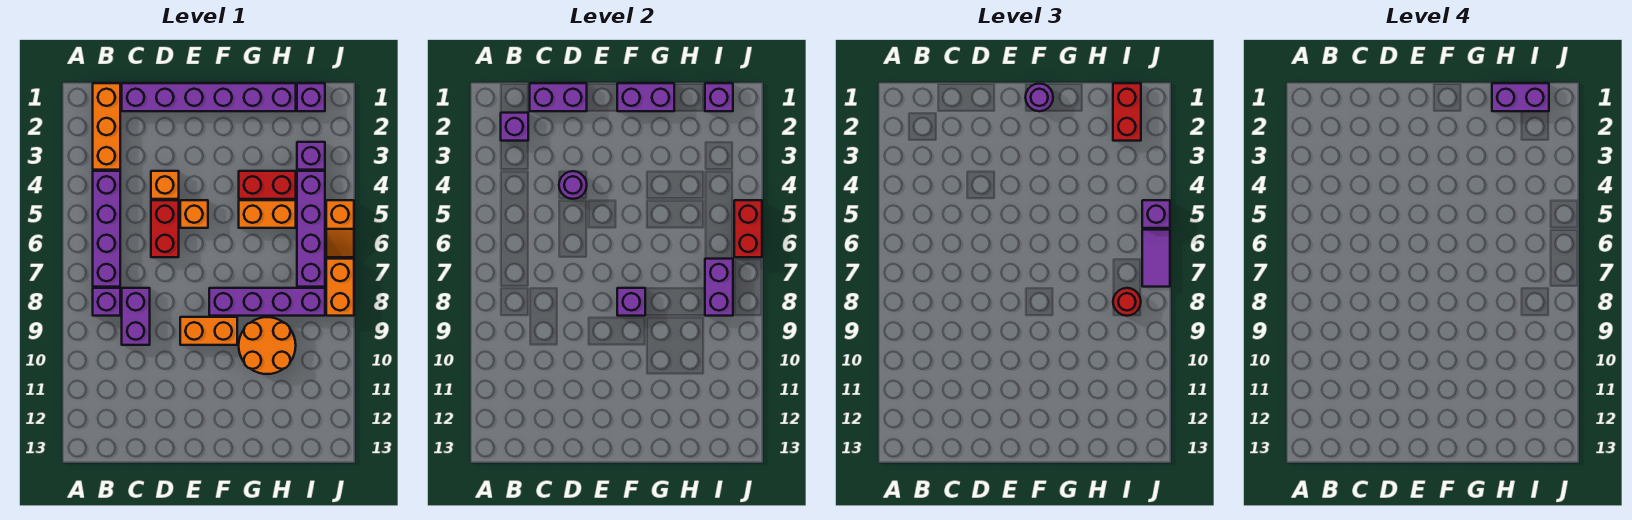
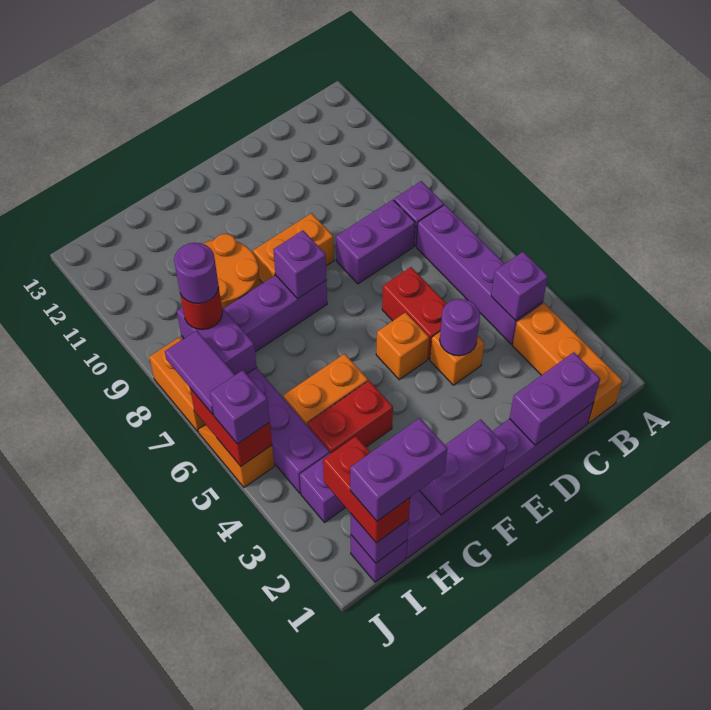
purple brick B2 level 2 -> purple brick B4 level 2
purple brick C8:C9 level 1 -> purple brick C8:D8 level 1
purple round brick F1 level 3 -> purple round brick I8 level 4

